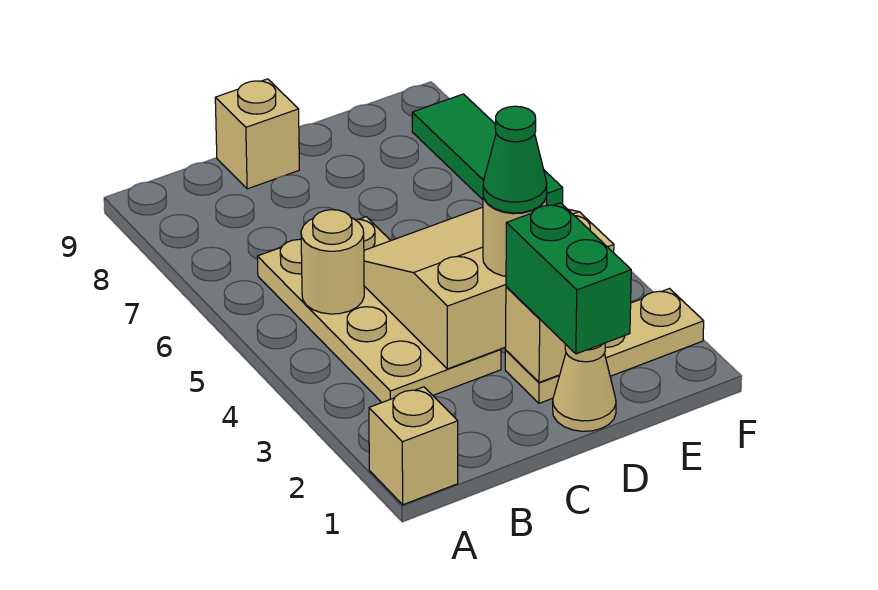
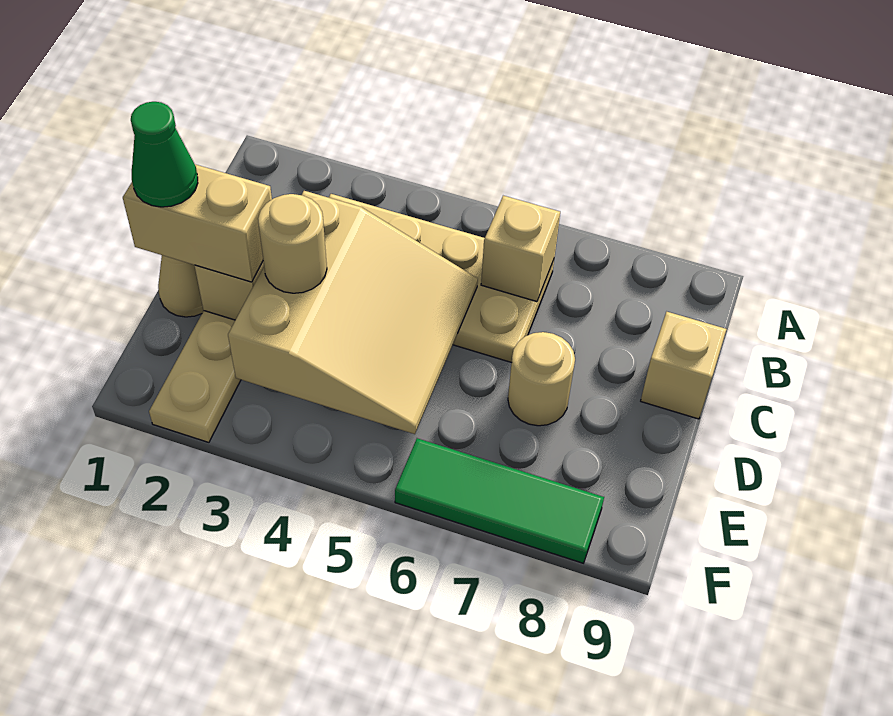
tan brick A1 level 1 -> tan brick B6 level 2
tan round brick B5 level 2 -> tan round brick D7 level 1
green brick D1:D2 level 3 -> tan brick D1:D2 level 3
green cone D3 level 4 -> green cone D1 level 4

